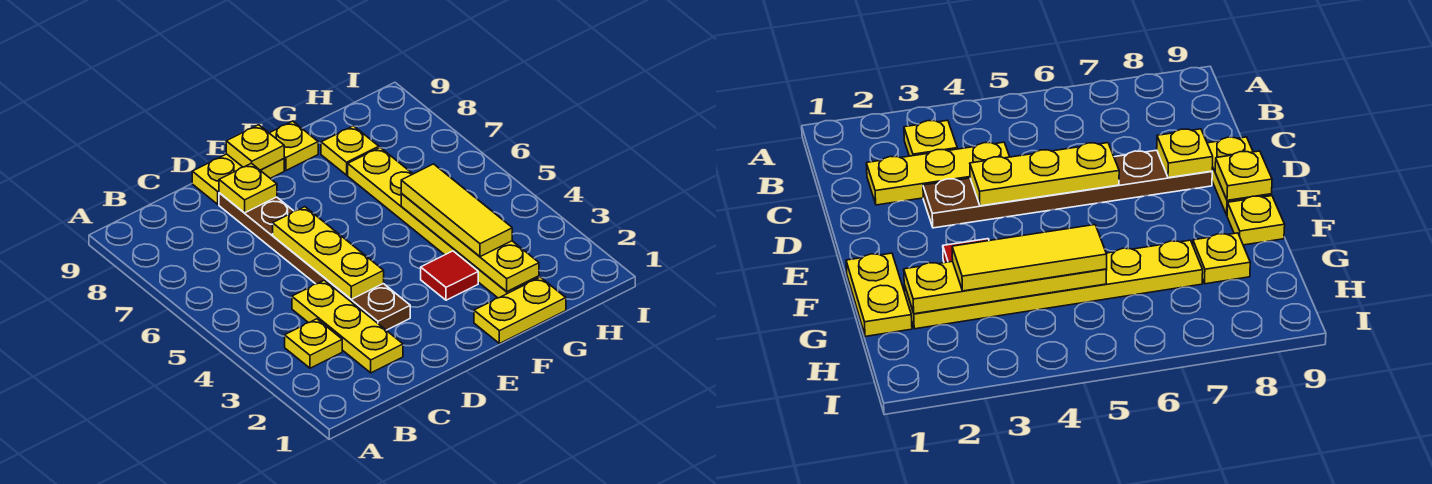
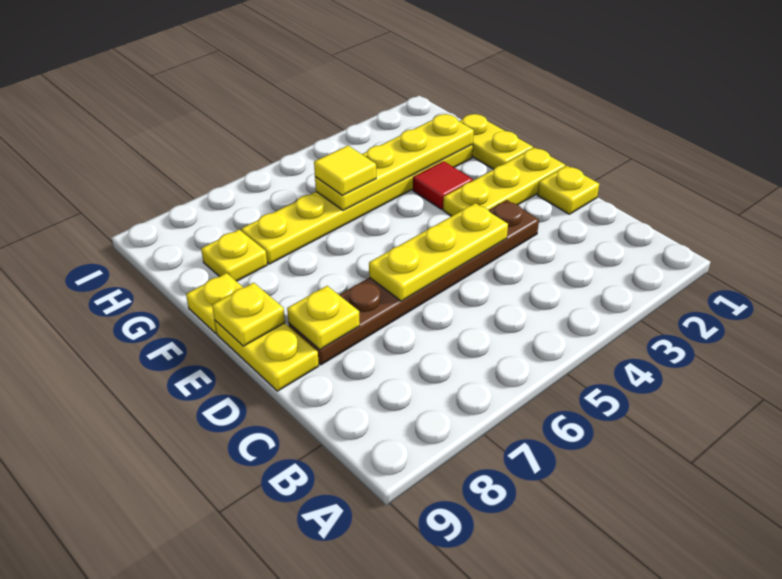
yellow plate B3 level 1 -> yellow plate D1 level 1
yellow plate C2:C4 level 1 -> yellow plate E1:E3 level 1
yellow tile G3:G5 level 3 -> yellow tile G5 level 3

